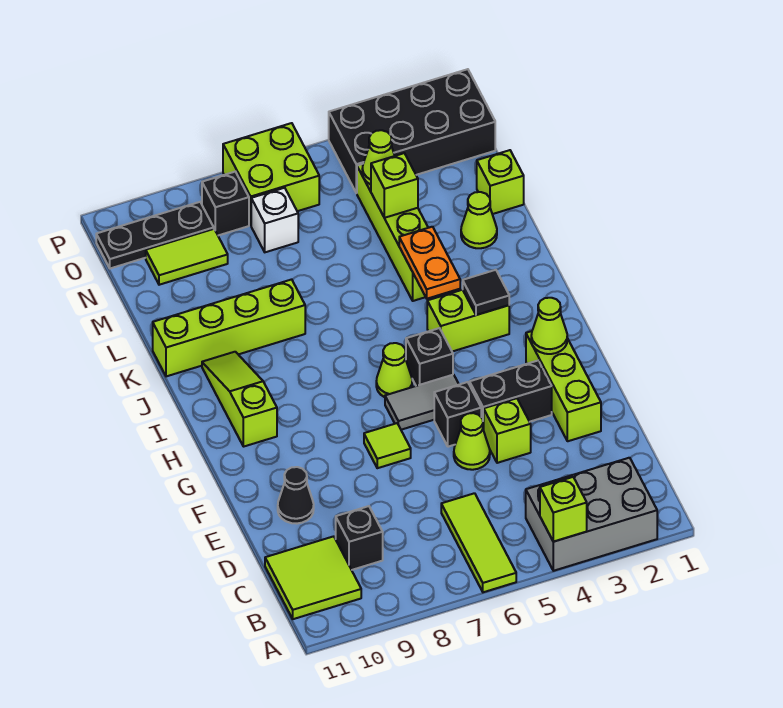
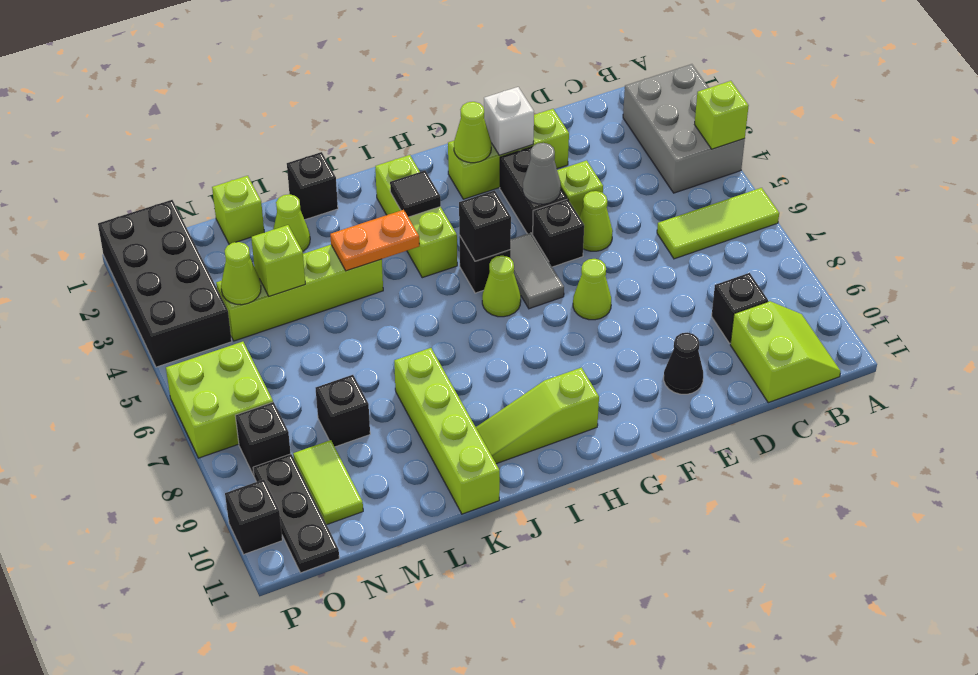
lime tile B10:C11 level 1 -> lime slope B10:C11 level 1 top C
none -> grey cone F4 level 2
lime tile F7 level 1 -> lime cone F7 level 1
none -> black brick H5 level 2
lime brick I3:I4 level 1 -> lime brick I2:I4 level 1
none -> black brick K1 level 1
none -> black brick M8 level 1
white brick N7 level 1 -> white brick F2 level 2
none -> black brick P10 level 1

